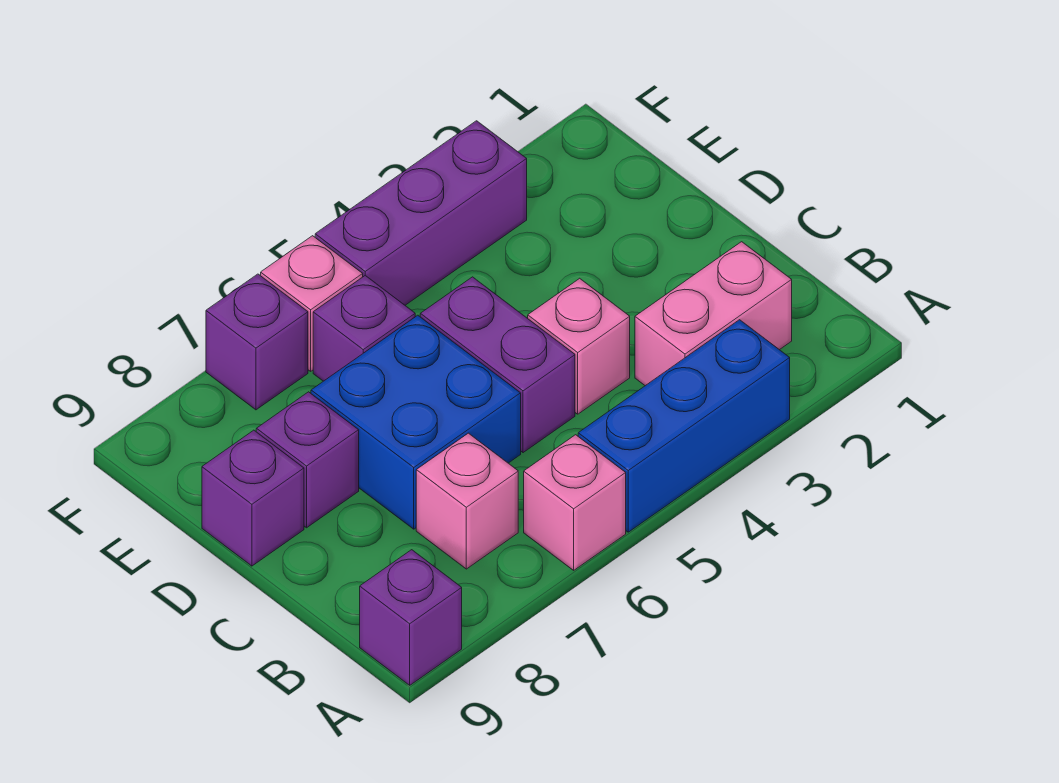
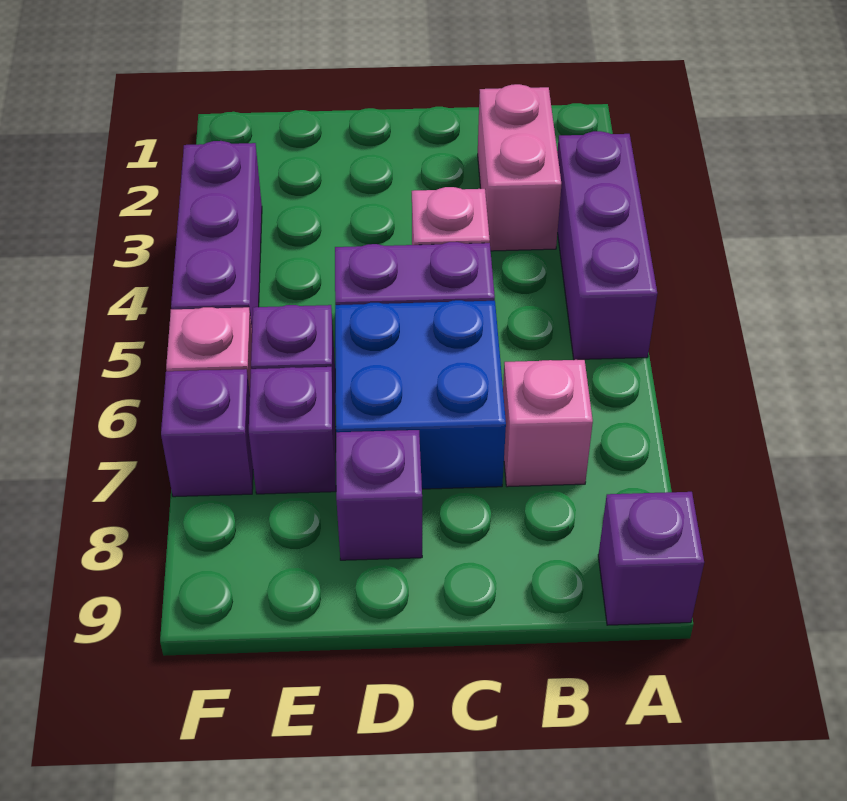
blue brick A3:A5 level 1 -> purple brick A3:A5 level 1
pink brick A6 level 1 -> none
purple brick D9 level 1 -> purple brick E7 level 1

